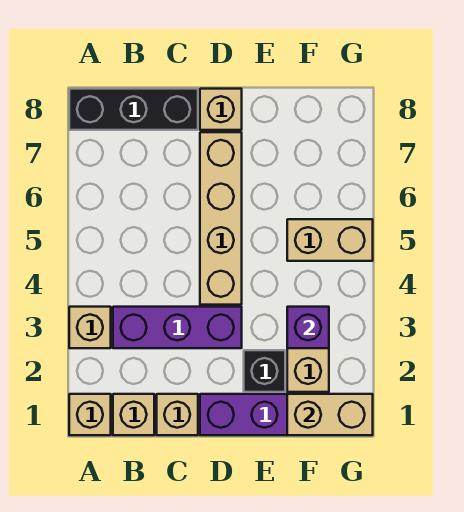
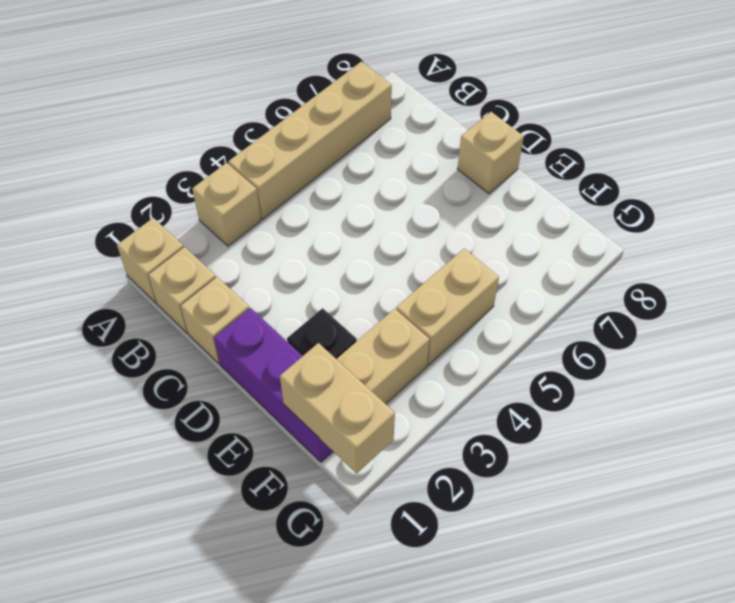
black brick A8:C8 level 1 -> none
purple brick B3:D3 level 1 -> none
tan brick D4:D7 level 1 -> tan brick A4:A7 level 1
purple brick F3 level 2 -> none
tan brick F5:G5 level 1 -> tan brick F4:F5 level 1

